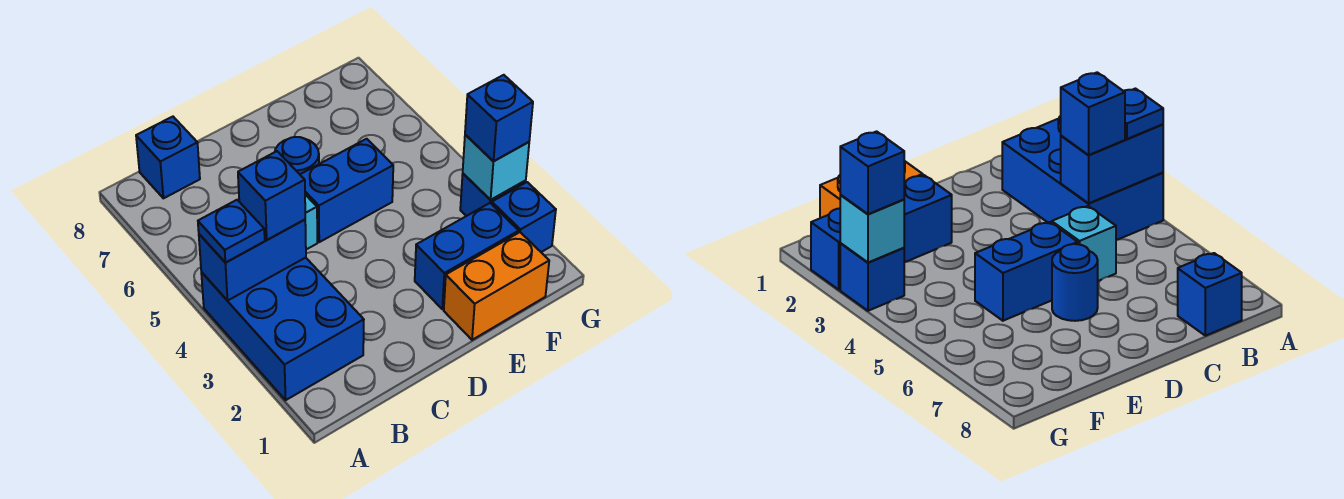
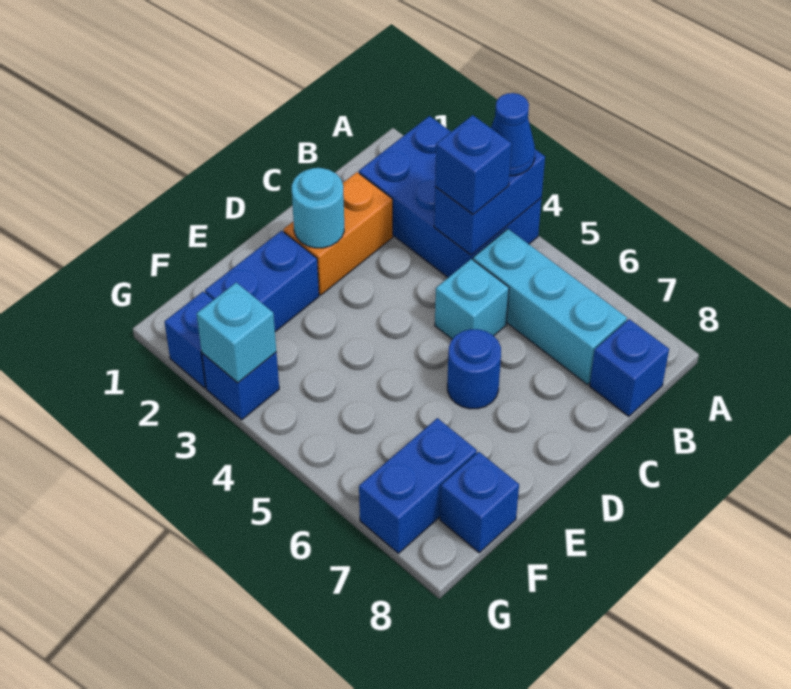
blue plate A4 level 3 -> blue cone A4 level 3
none -> cyan brick B5:B7 level 1
none -> cyan round brick D2 level 2
blue brick D5:E5 level 1 -> blue brick F7:G7 level 1
orange brick E1:F1 level 1 -> orange brick C2:D2 level 1
blue brick G3 level 3 -> blue brick F8 level 1

